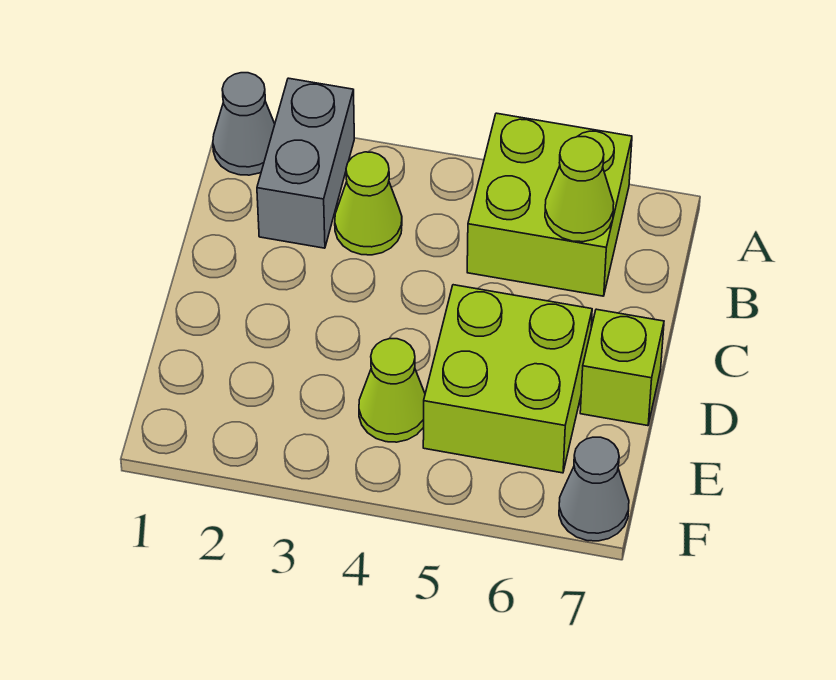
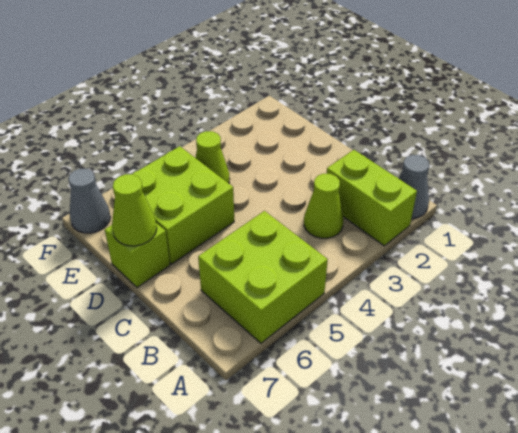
grey brick A2:B2 level 1 -> lime brick A2:B2 level 1
lime cone B6 level 2 -> lime cone D7 level 2

